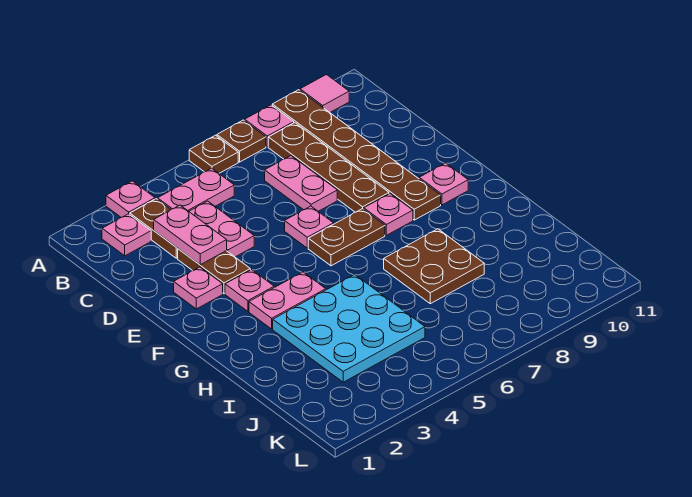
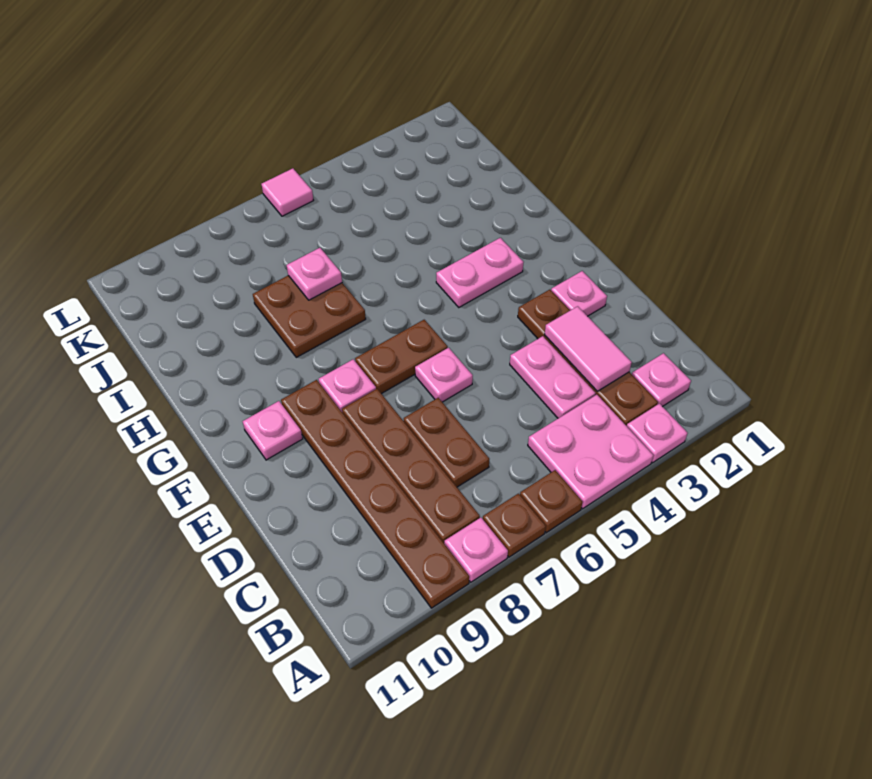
pink tile A10 level 1 -> pink tile L6 level 1
pink plate B4:B5 level 1 -> pink plate A4:B5 level 1
pink plate C3:D3 level 2 -> pink tile C3:D3 level 2
pink plate C7:D7 level 1 -> brown plate C7:D7 level 1
pink plate F3 level 1 -> pink plate I7 level 2
cyan plate H3:J5 level 1 -> none

